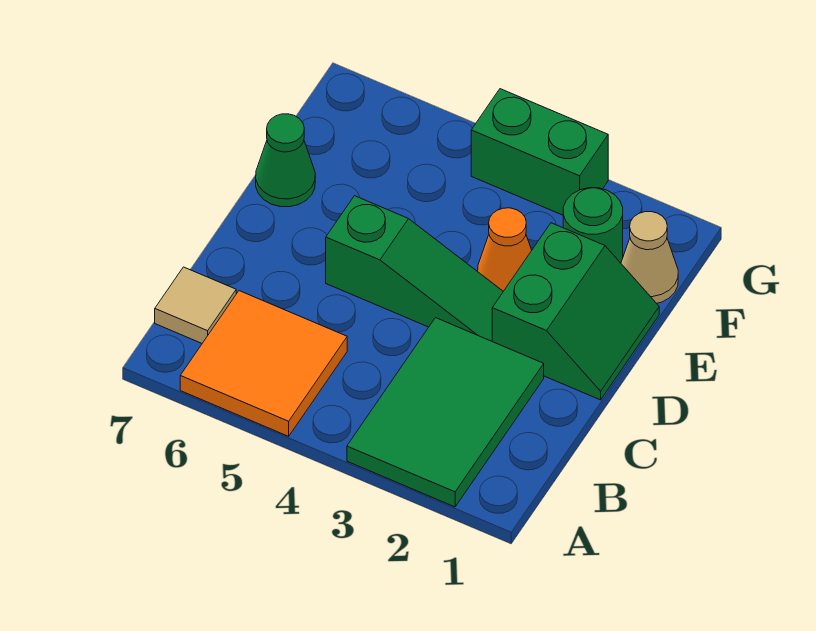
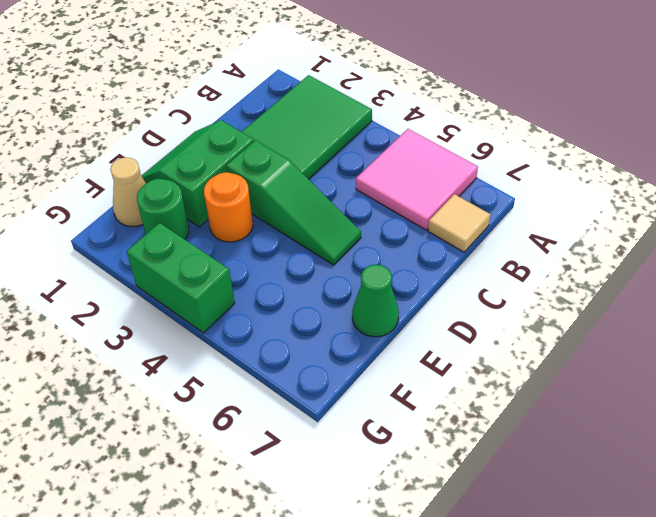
orange tile A5:B6 level 1 -> pink tile A5:B6 level 1
green slope D3:D5 level 1 top 5 -> green slope D3:D5 level 1 top 3
orange cone E3 level 1 -> orange round brick E3 level 1

